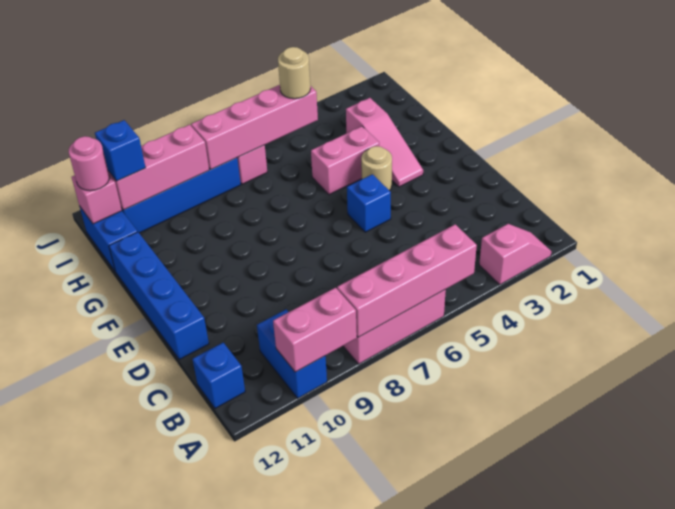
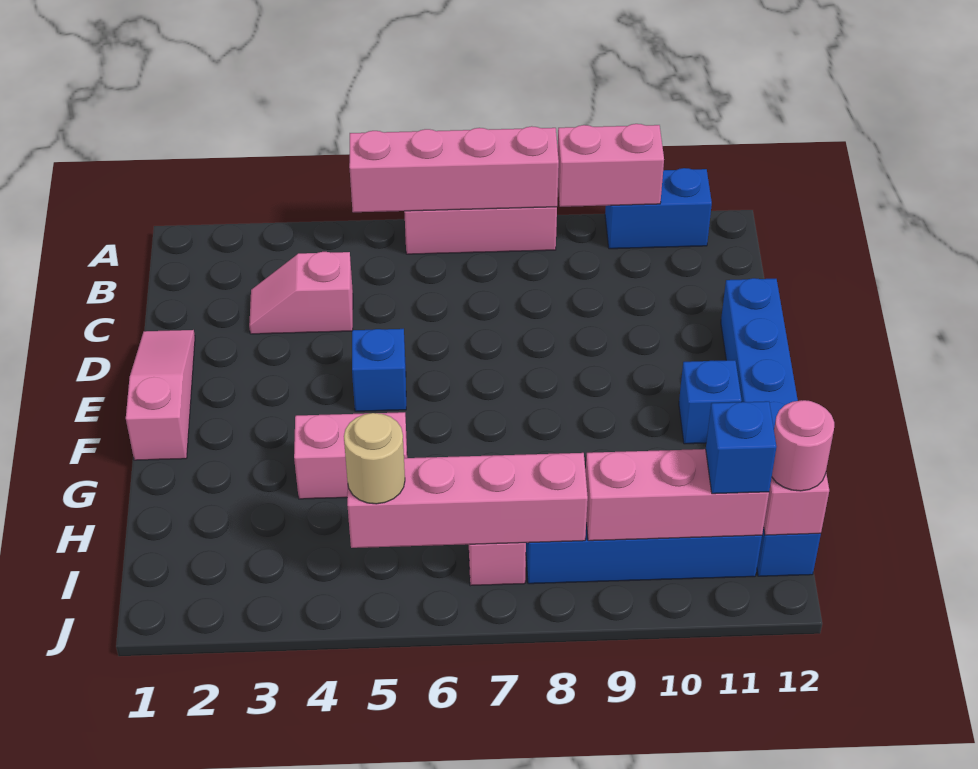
pink slope A2:A3 level 1 top 3 -> pink slope C3:C4 level 1 top 4
blue brick A10:B10 level 1 -> blue brick A10:A11 level 1
blue brick B12 level 1 -> blue brick F11 level 1
pink slope F3:H3 level 1 top H -> pink slope D1:F1 level 1 top F
tan round brick F4 level 1 -> none

